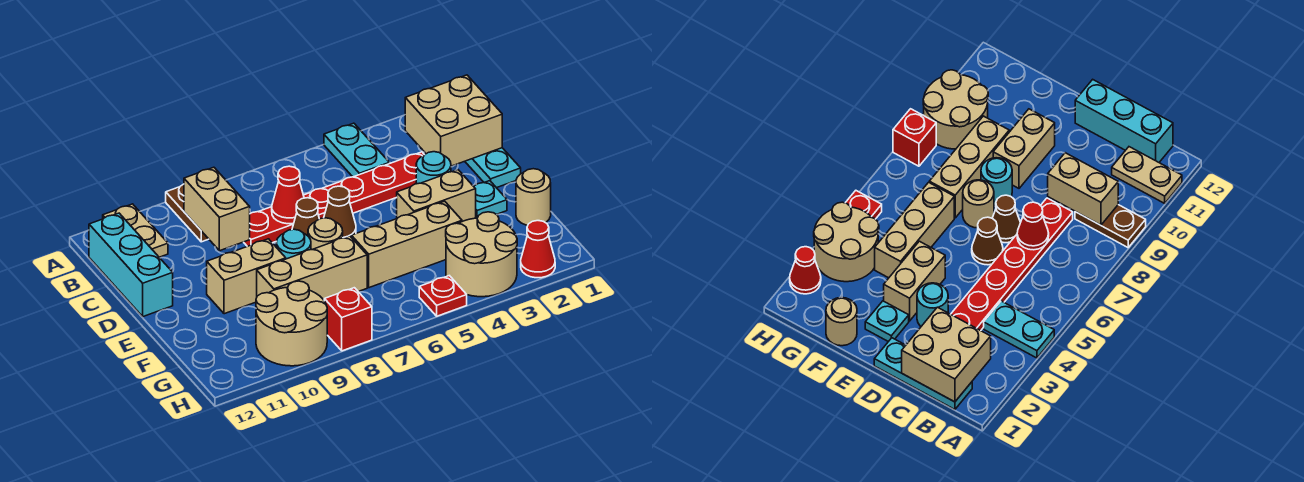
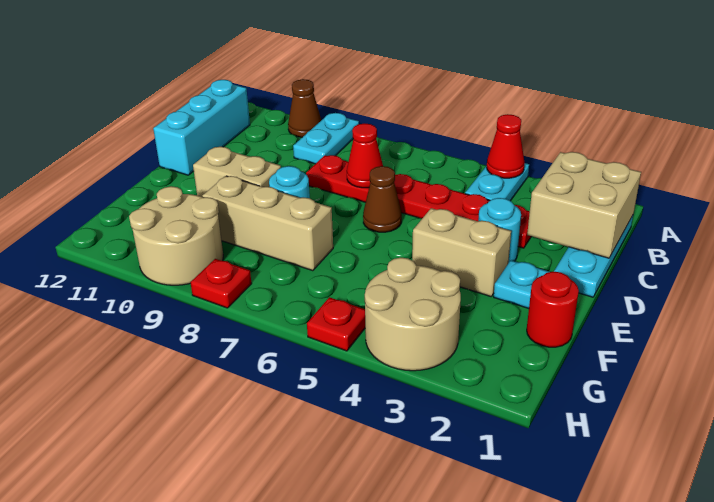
brown plate A9:B9 level 1 -> cyan plate A9:B9 level 1
tan plate A11:B11 level 1 -> none
tan brick B9:C9 level 2 -> none
brown cone D7 level 1 -> brown cone A10 level 1
tan round brick E7 level 1 -> none
tan round brick F1 level 1 -> red round brick F1 level 1
tan brick F4:F6 level 1 -> none
red cone H2 level 1 -> red cone A4 level 2
red brick H8 level 1 -> red plate H8 level 1

